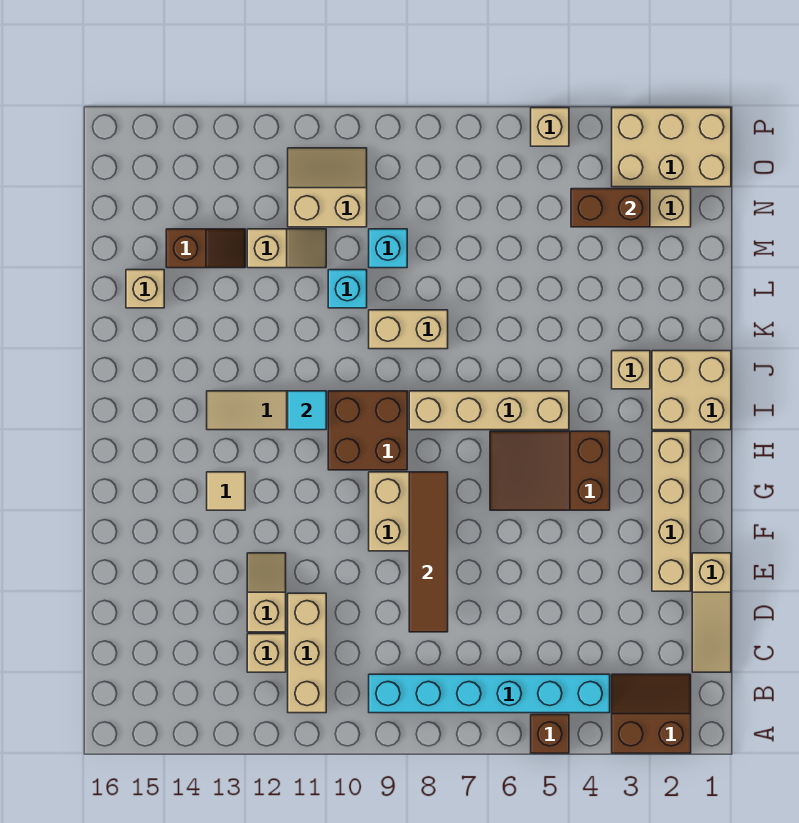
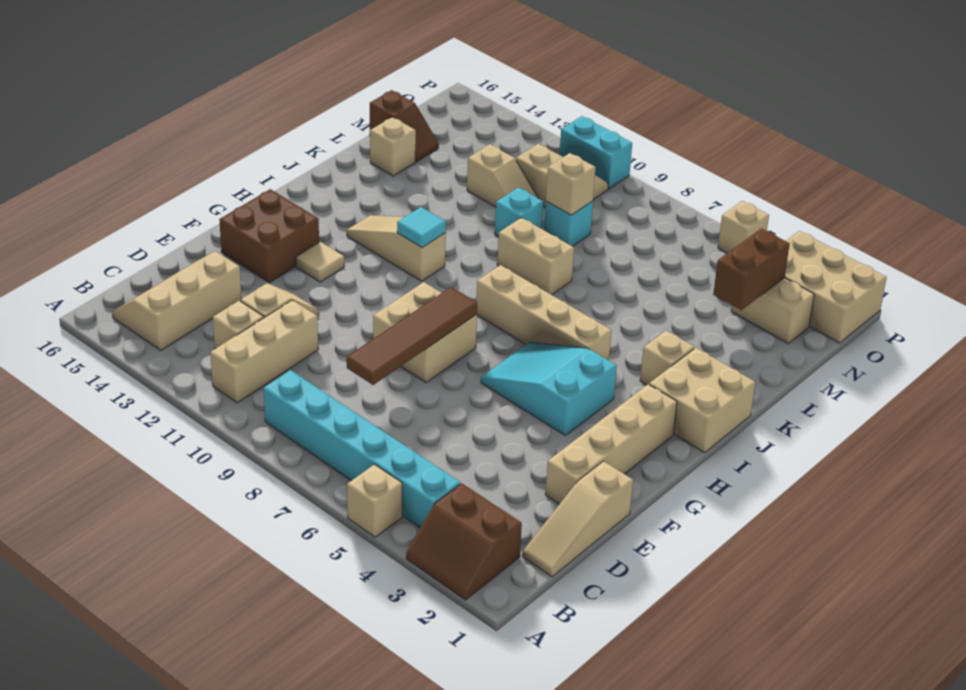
brown slope A2:B3 level 1 top A -> brown slope A2:B3 level 1 top B
brown brick A5 level 1 -> tan brick A5 level 1
none -> tan slope B14:D15 level 1 top 14
brown slope G4:H6 level 1 top 4 -> cyan slope G4:H6 level 1 top 4
brown brick H9:I10 level 1 -> brown brick F14:G15 level 1
none -> tan brick M9 level 2
brown slope M13:M14 level 1 top 14 -> brown slope M15:M16 level 1 top 16
brown brick N3:N4 level 2 -> brown brick M3:N3 level 2
none -> cyan brick P10:P11 level 1

